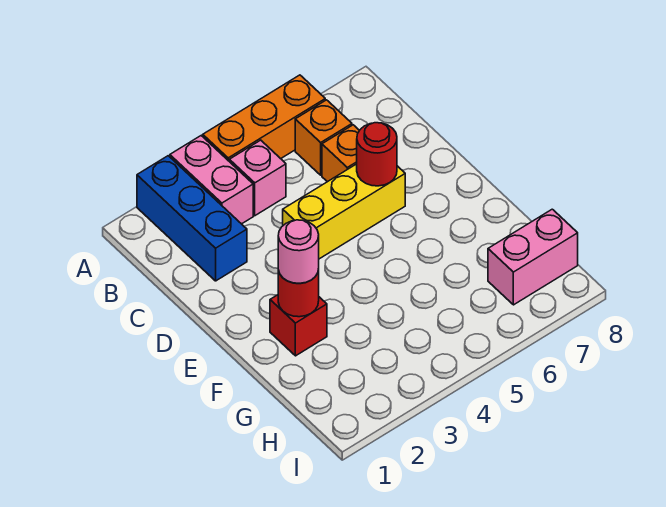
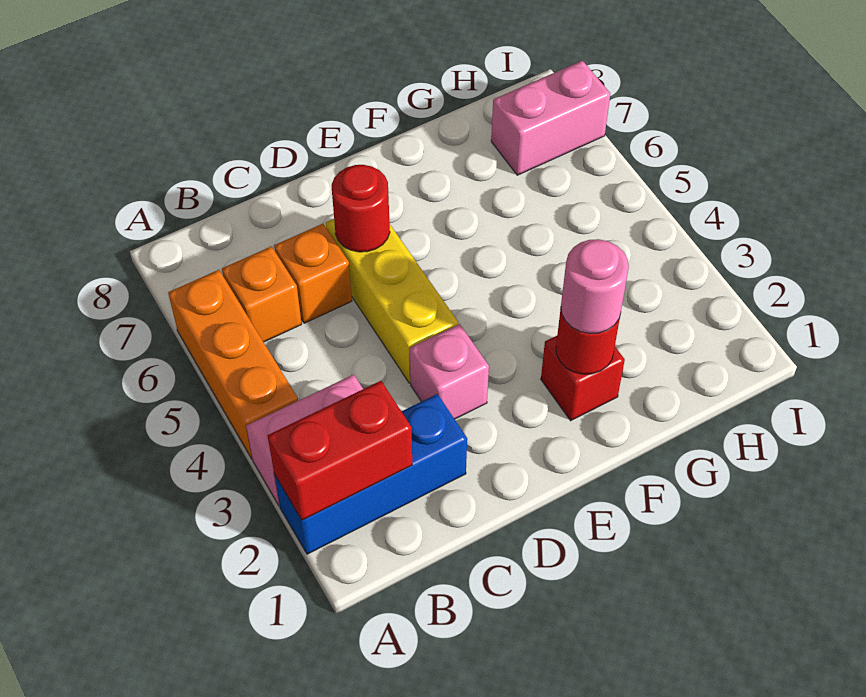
none -> red brick A2:B2 level 2
pink brick B4 level 1 -> pink brick D3 level 1
pink brick H7:H8 level 1 -> pink brick H7:I7 level 1

